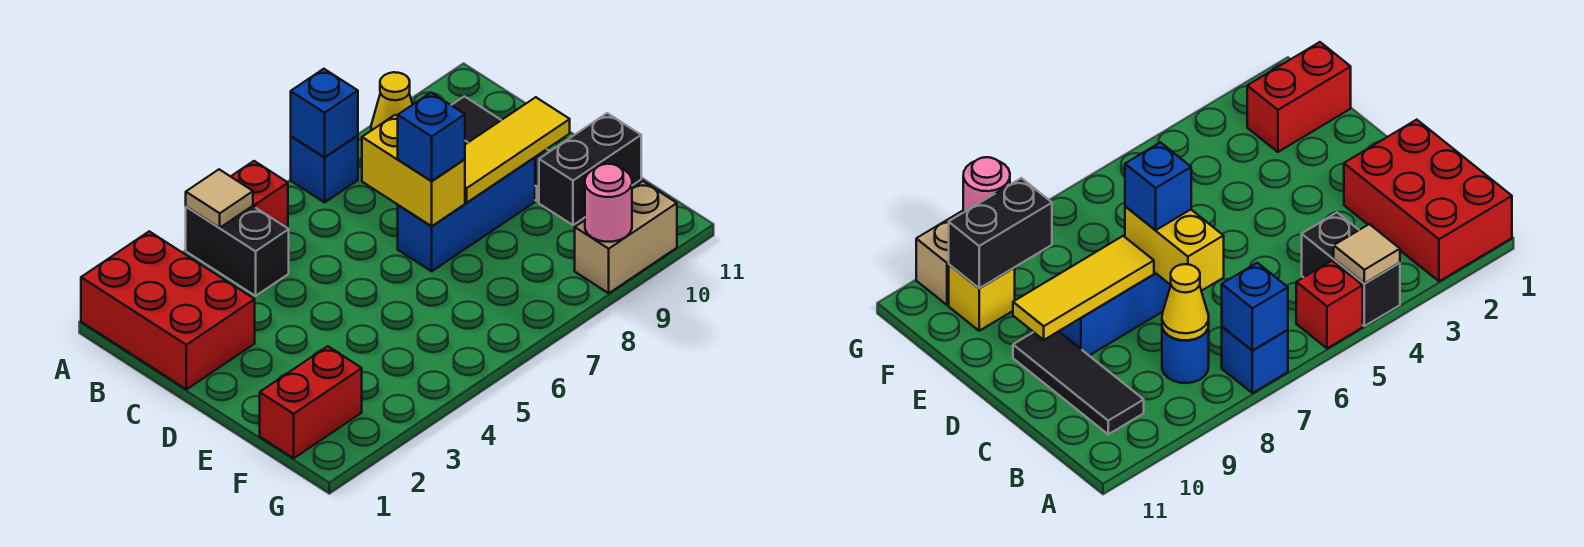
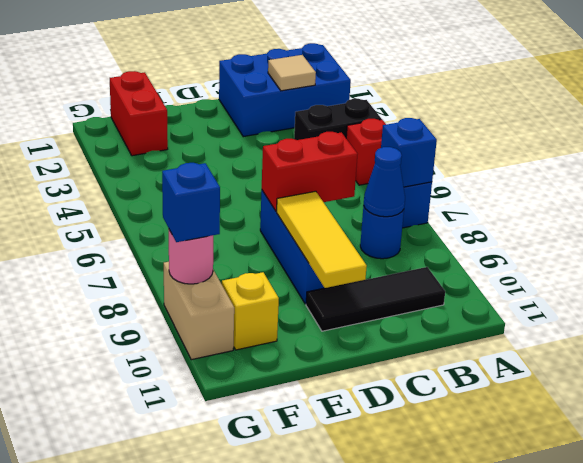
red brick A1:C2 level 1 -> blue brick A1:C2 level 1
tan tile A4 level 2 -> tan tile B2 level 2
yellow cone B8 level 2 -> blue cone B8 level 2
yellow brick C7:D7 level 2 -> red brick C7:D7 level 2
blue brick D7 level 3 -> blue brick G9 level 3
black brick F9:F10 level 2 -> none

